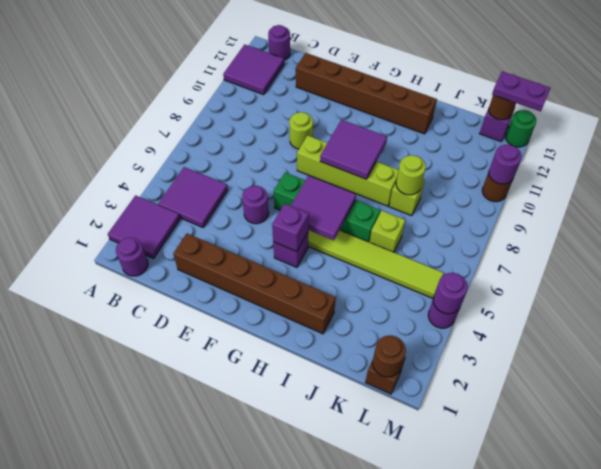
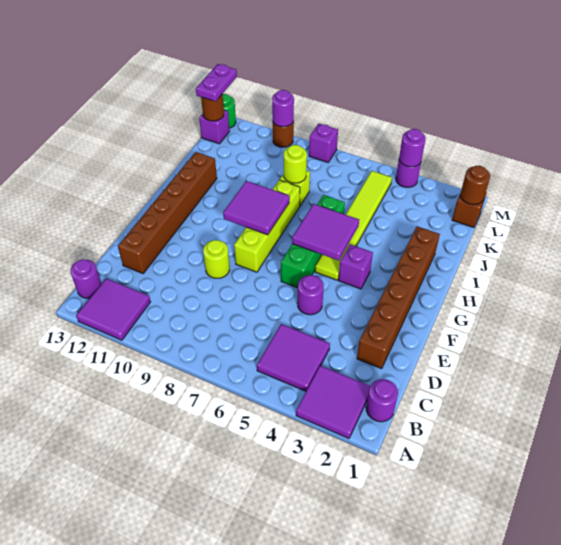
purple brick G4 level 2 -> purple brick M8 level 1
lime brick J6 level 1 -> none

